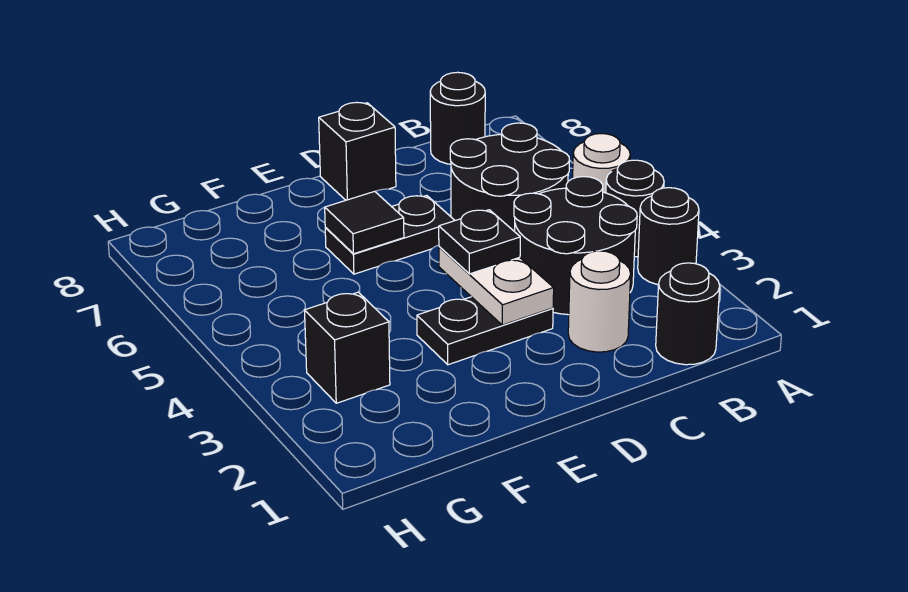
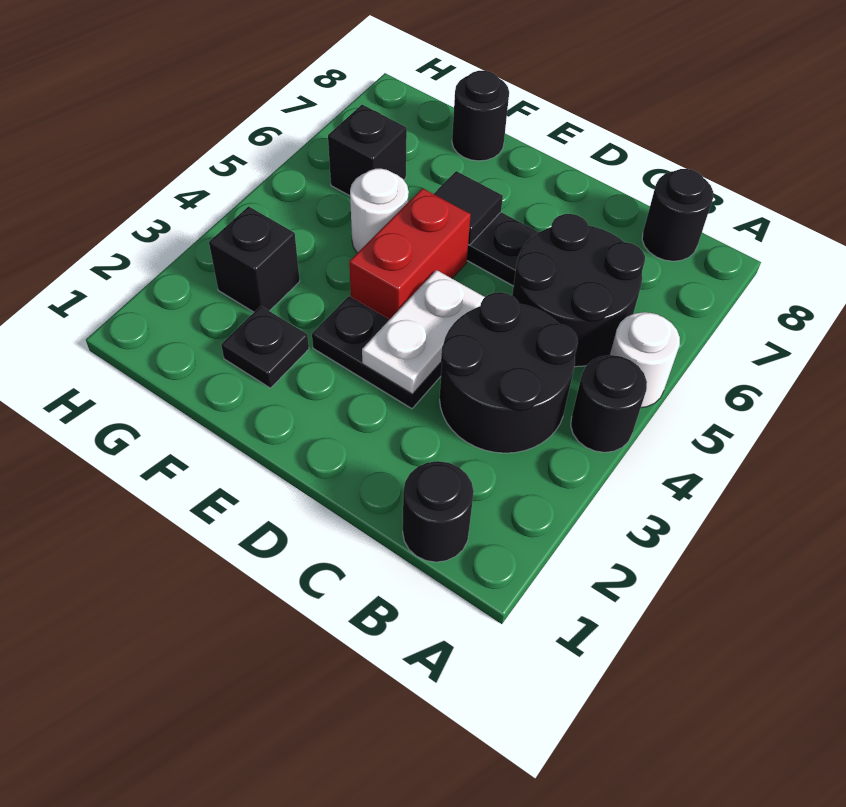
black round brick A3 level 1 -> black round brick F8 level 1
white round brick C2 level 1 -> white round brick F5 level 1
black plate D4 level 3 -> black plate F2 level 1
black brick D8 level 1 -> black brick G6 level 1
none -> red brick E4:E5 level 1

